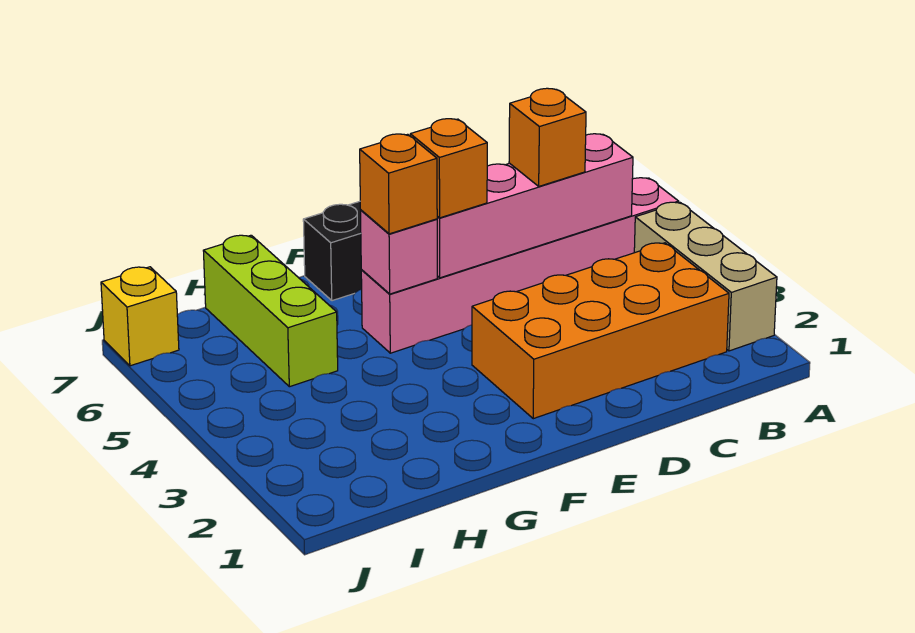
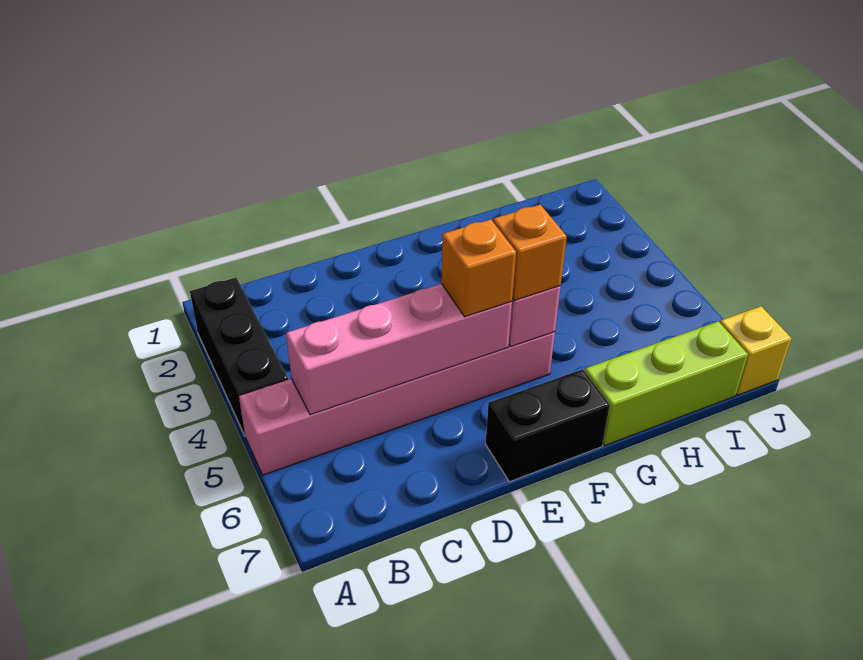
tan brick A2:A4 level 1 -> black brick A2:A4 level 1
orange brick B2:E3 level 1 -> none
orange brick C5 level 3 -> none
lime brick H5:H7 level 1 -> lime brick G7:I7 level 1

